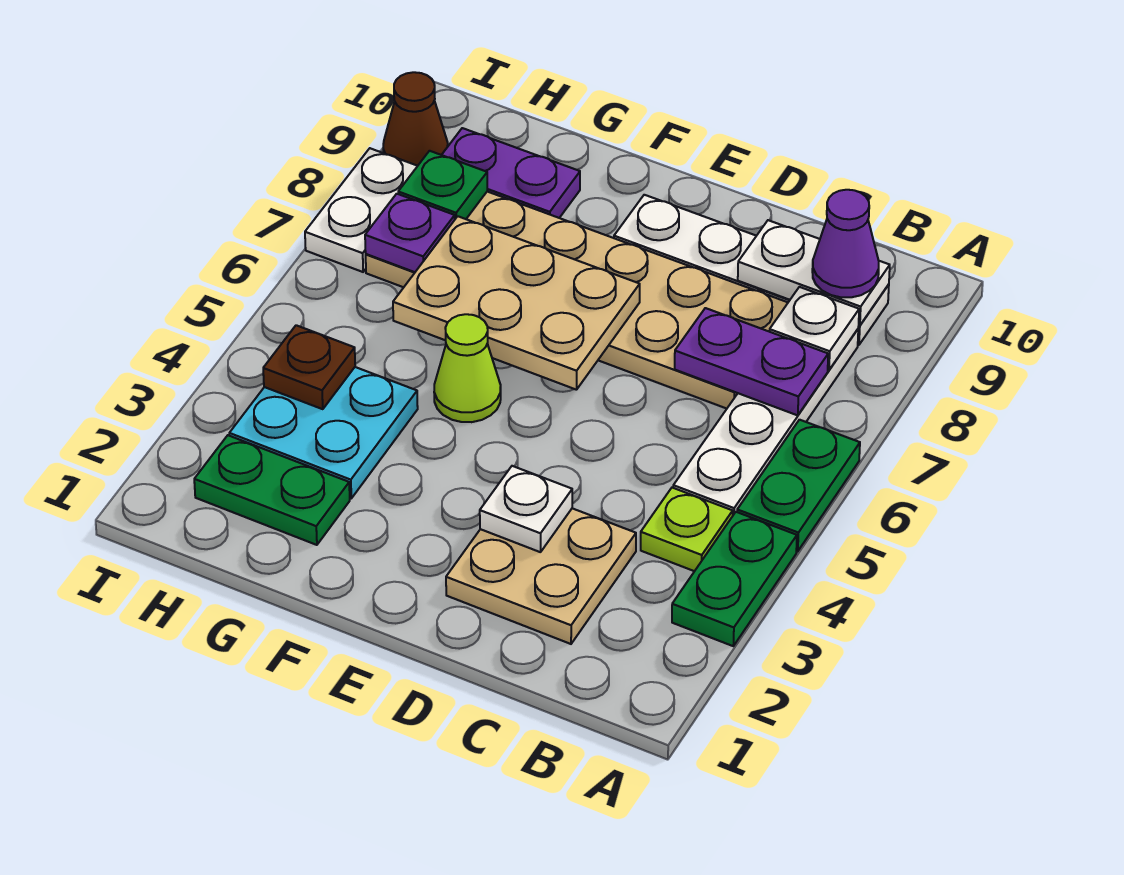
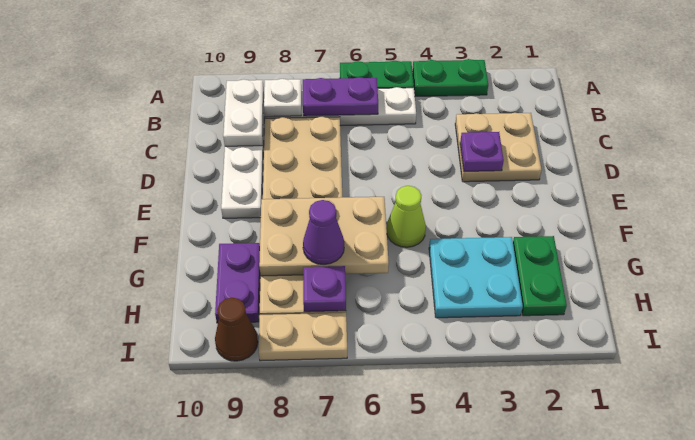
lime plate B4 level 1 -> none
purple plate B7:C7 level 2 -> purple plate B6:B7 level 2
purple cone B9 level 3 -> purple cone G7 level 3
white plate D3 level 2 -> purple plate D3 level 2
tan plate E6:G7 level 2 -> tan plate F6:G8 level 2
brown plate H4 level 2 -> none
green plate H8 level 2 -> none
white plate I7:I8 level 1 -> tan plate I7:I8 level 1

